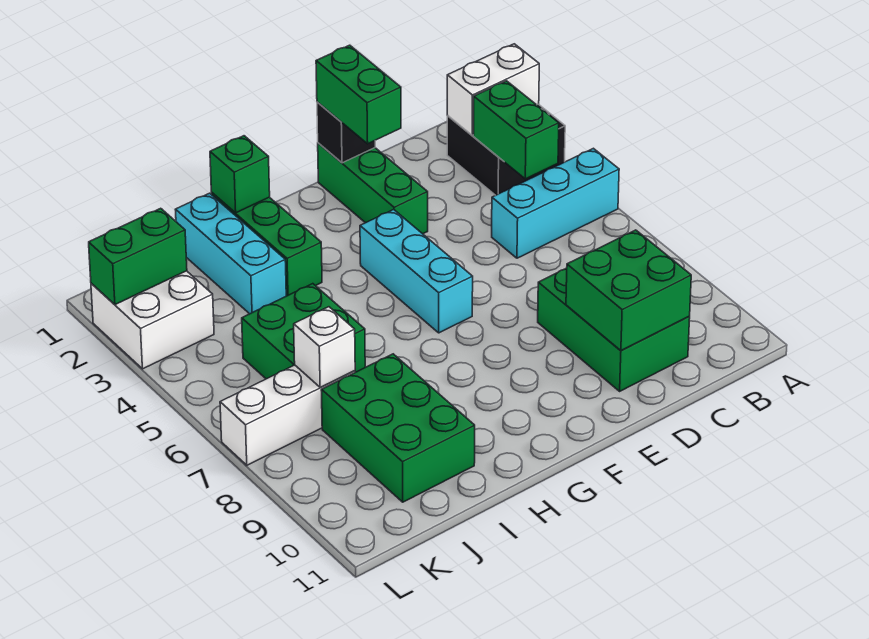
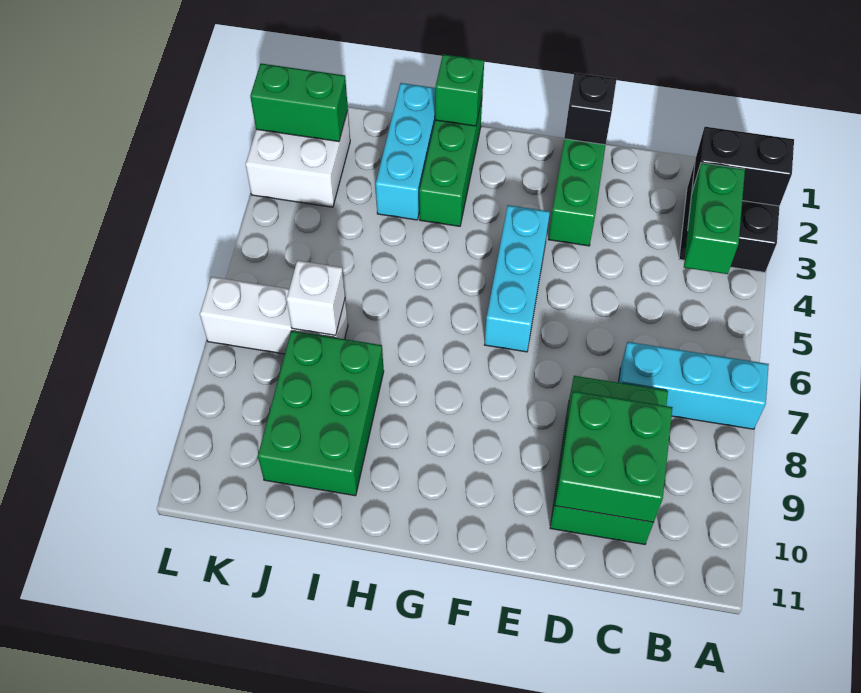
white brick A2:B2 level 2 -> black brick A2:B2 level 2
cyan brick A5:C5 level 1 -> cyan brick A7:C7 level 1
green brick E1:E2 level 3 -> none
green brick I5:J6 level 1 -> none

